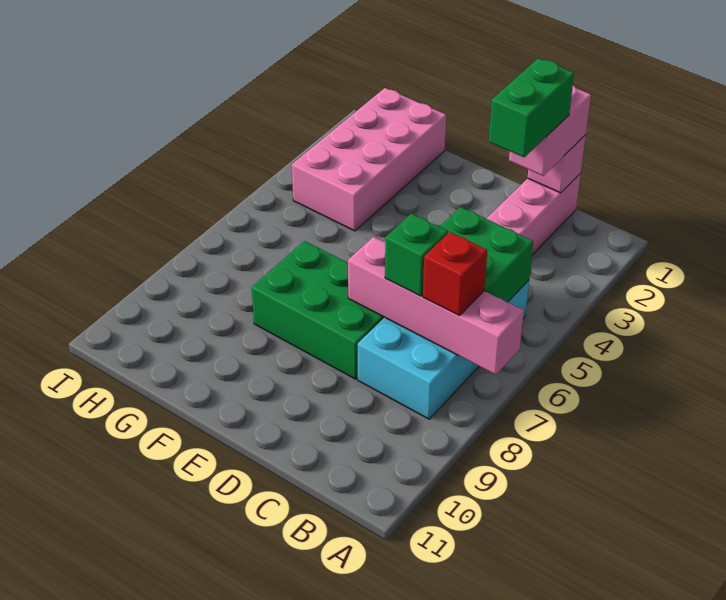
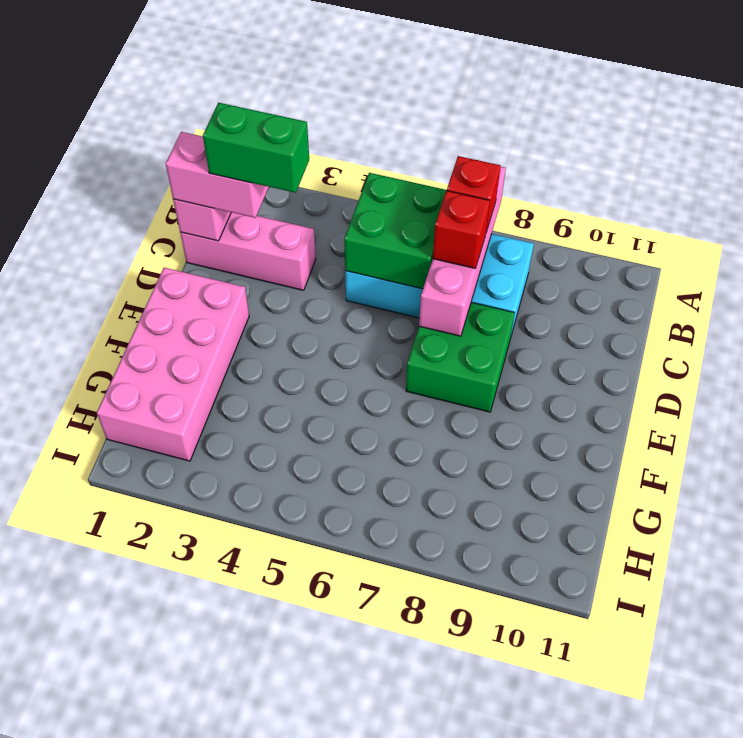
green brick C7 level 3 -> red brick C7 level 3
green brick D7:F8 level 1 -> green brick D7:E8 level 1
pink brick G1:H4 level 1 -> pink brick E1:H2 level 1

